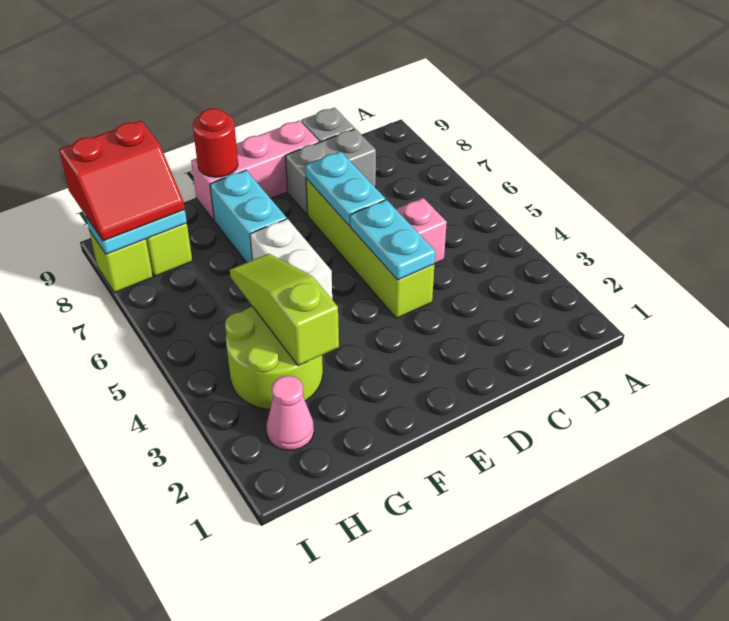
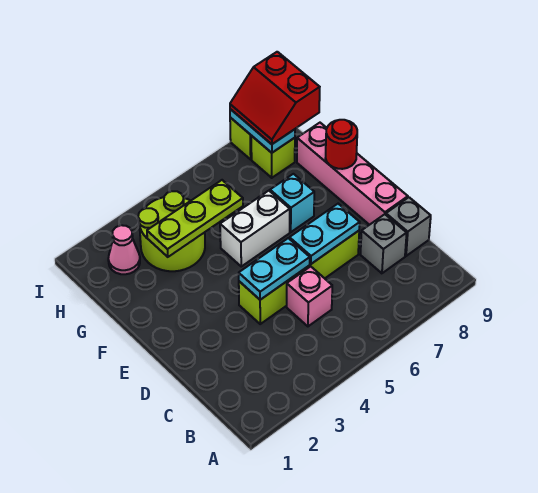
grey brick C8:D8 level 1 -> grey brick C8 level 1
pink brick D9:F9 level 1 -> pink brick D9:G9 level 1
cyan brick F7:F8 level 1 -> cyan brick F7 level 1
lime slope G3:G5 level 2 top 3 -> lime plate G3:G5 level 2

